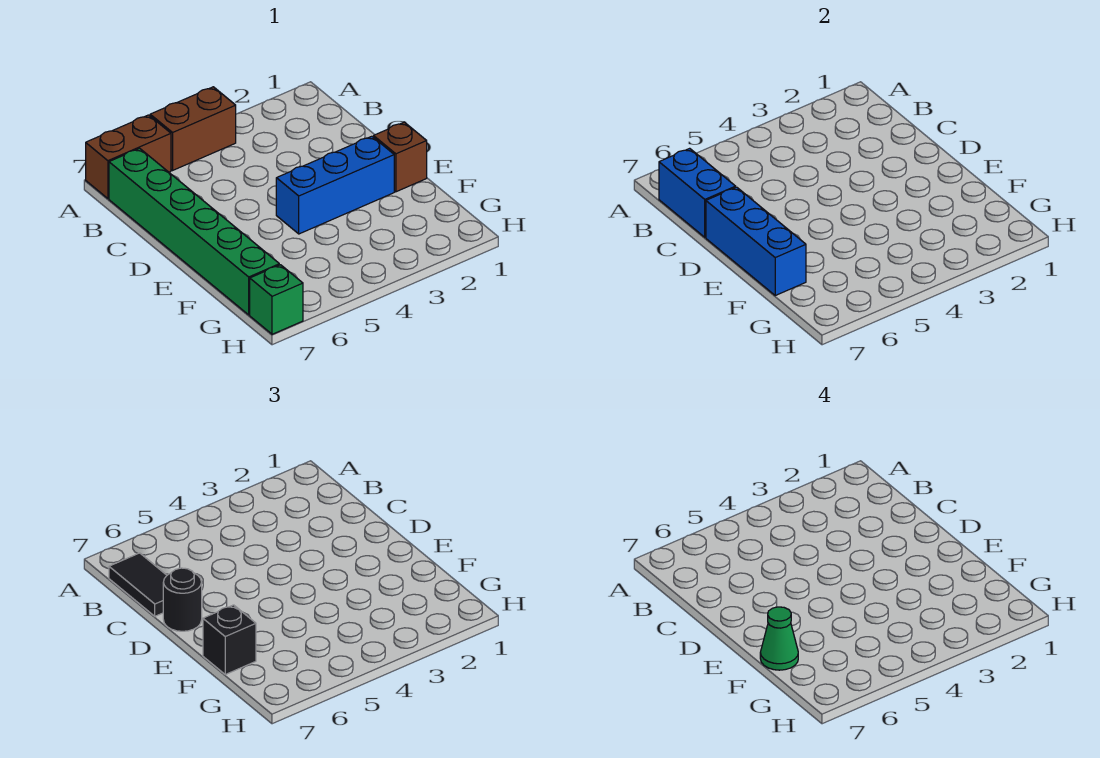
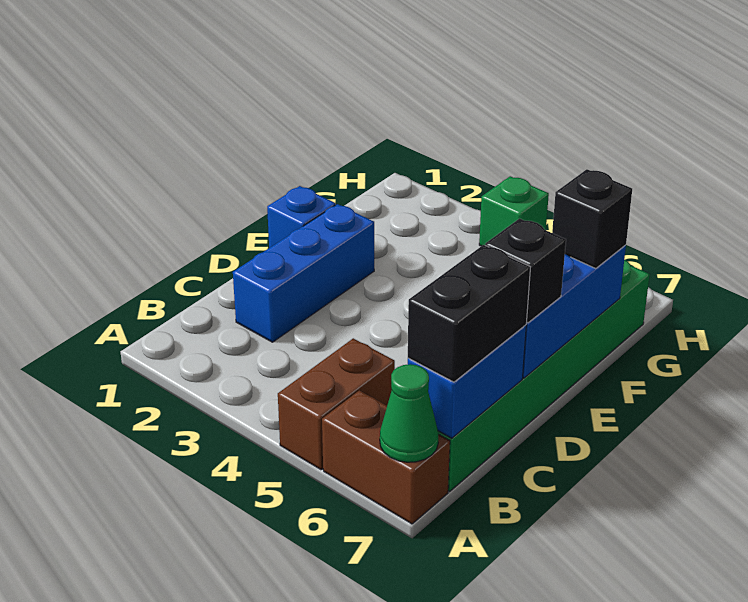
brown brick A4:A5 level 1 -> brown brick A5:B5 level 1
black tile B7:C7 level 3 -> black brick B7:C7 level 3
black round brick D7 level 3 -> black brick D7 level 3
brown brick E1 level 1 -> blue brick E1 level 1
blue brick E2:E4 level 1 -> blue brick C2:E2 level 1
green cone F7 level 4 -> green cone A7 level 2
green brick H7 level 1 -> green brick H4 level 1

